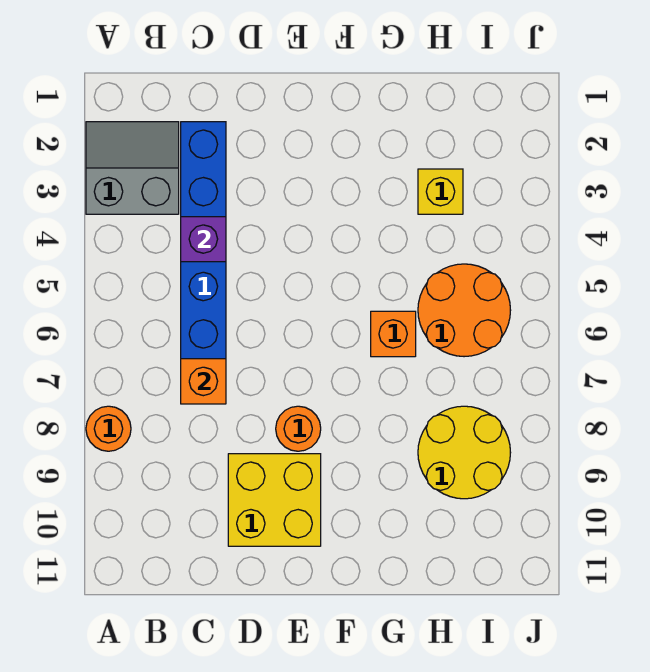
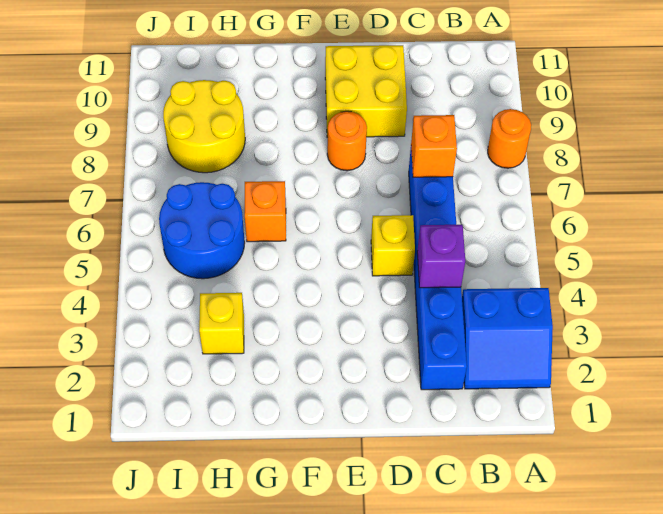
grey slope A2:B3 level 1 top 3 -> blue slope A2:B3 level 1 top 3
none -> yellow brick D5 level 1
orange round brick H5:I6 level 1 -> blue round brick H5:I6 level 1

